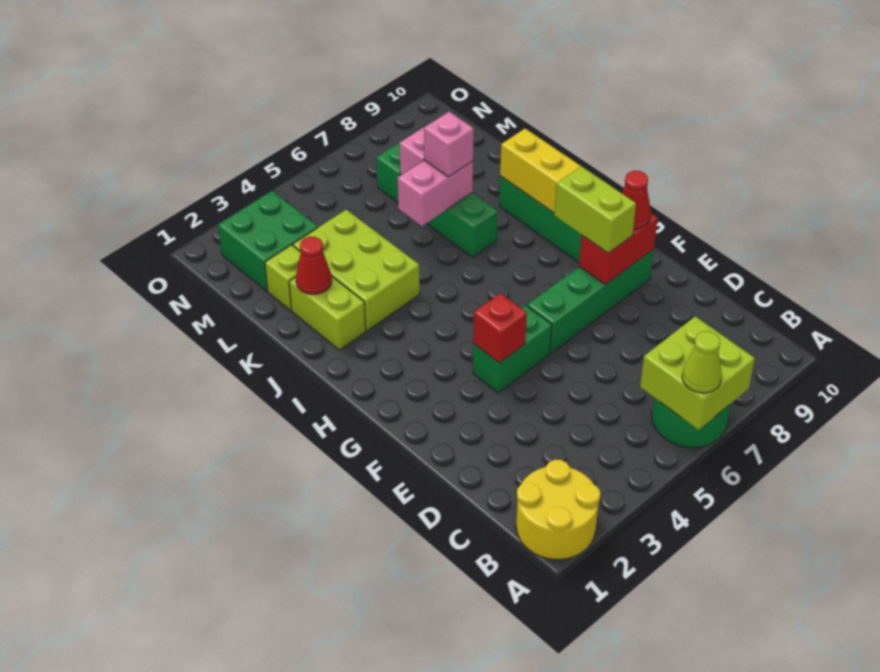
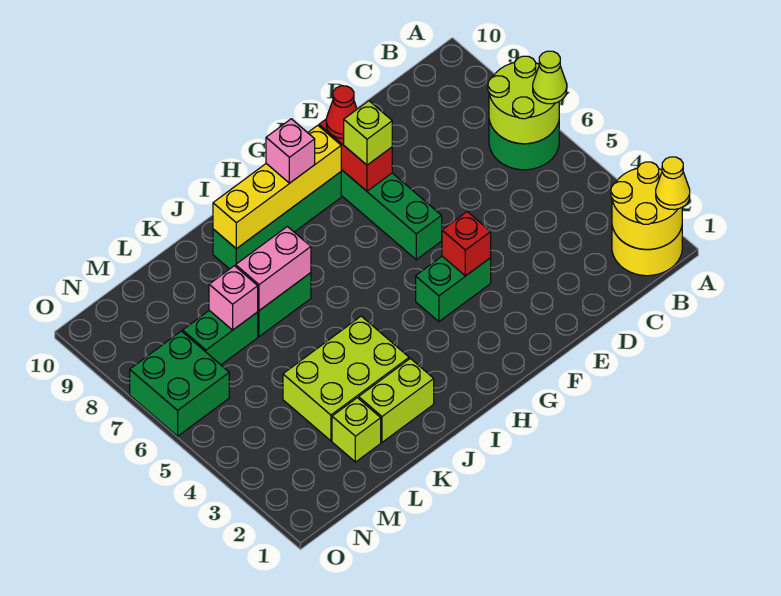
none -> yellow round brick A1:B2 level 2
none -> yellow cone A1 level 3
lime brick A6:B7 level 2 -> lime round brick A6:B7 level 2
green brick F4:F5 level 1 -> green brick F4:G4 level 1
lime brick F8:G8 level 3 -> lime brick F8 level 3
red cone K2 level 2 -> none
pink brick K6:K7 level 2 -> pink brick J7:K7 level 2
pink brick K7 level 3 -> pink brick H9 level 3
green brick M2:N3 level 1 -> green brick N6:O7 level 1

